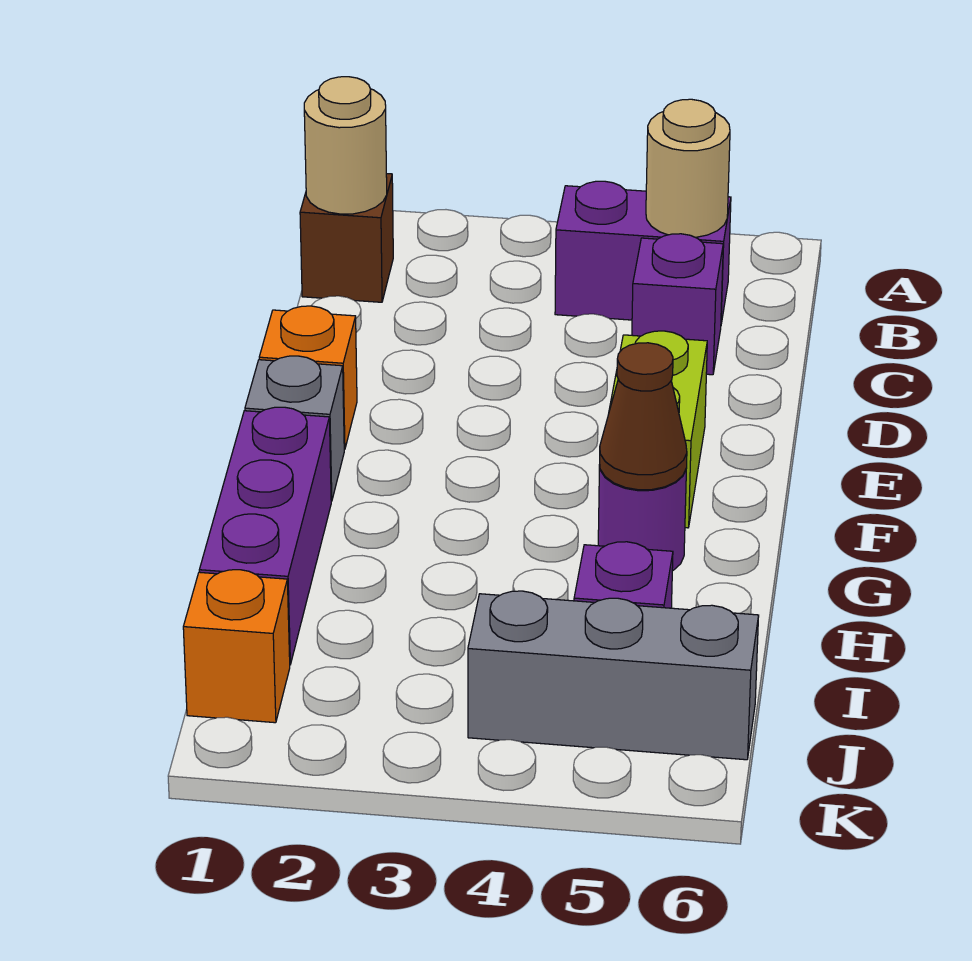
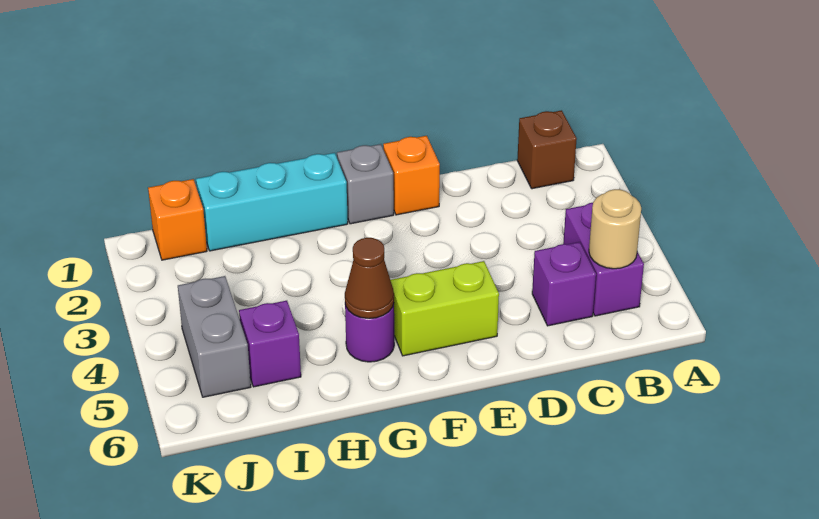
tan round brick B1 level 2 -> none
purple brick G1:I1 level 1 -> cyan brick G1:I1 level 1
grey brick J4:J6 level 1 -> grey brick J4:J5 level 1

